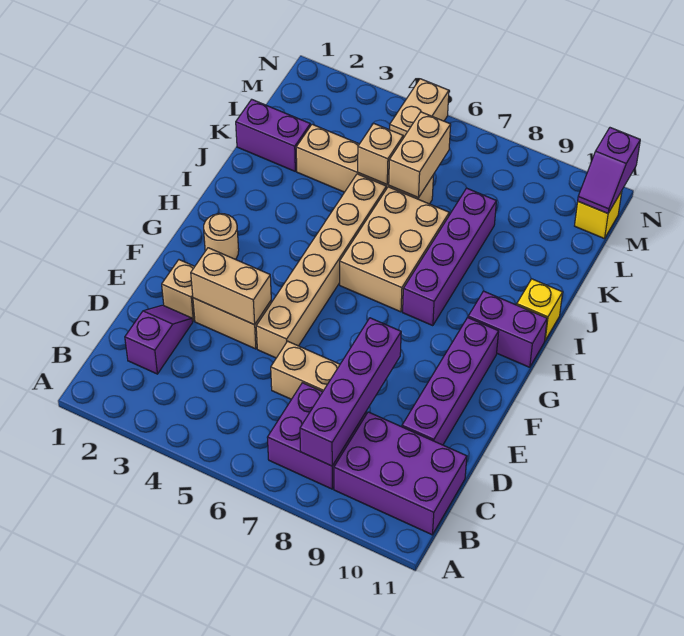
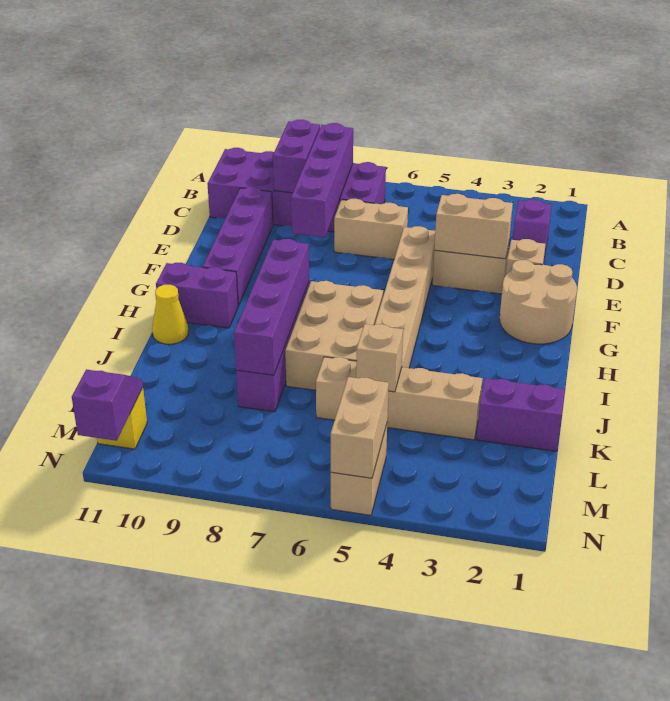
none -> purple brick B9:C9 level 2
tan round brick G2 level 1 -> tan round brick F1:G2 level 1
none -> purple brick H8:K8 level 2
yellow brick I11 level 1 -> yellow cone I11 level 1
tan brick K6:L6 level 2 -> tan brick M5:N5 level 2

